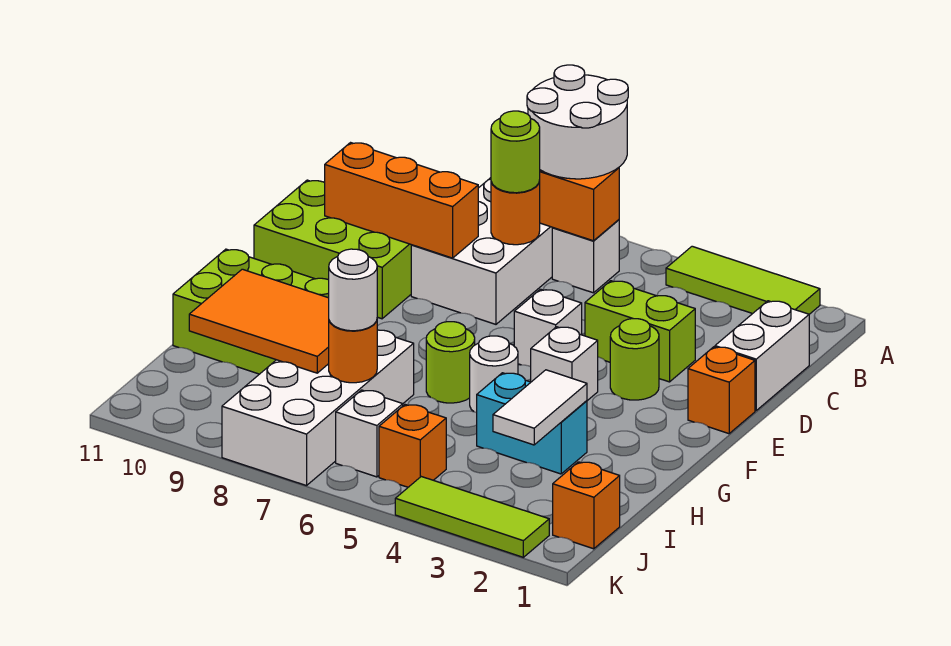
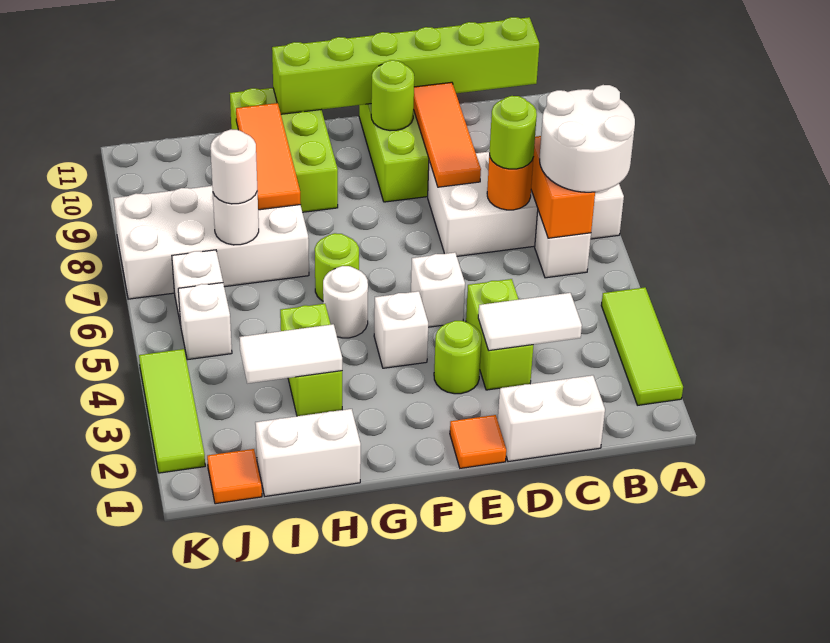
none -> lime brick B11:G11 level 2
none -> white tile C3:D3 level 2
orange brick D8:D10 level 2 -> orange tile D8:D10 level 2
orange brick E1 level 1 -> orange tile E1 level 1
none -> lime round brick E10 level 2
none -> white brick H1:I1 level 1
cyan brick H3:H4 level 1 -> lime brick H3:H4 level 1
orange tile H8:I10 level 2 -> orange tile H8:H10 level 2
orange round brick I7 level 2 -> white round brick I7 level 2
orange brick J1 level 1 -> orange tile J1 level 1
orange brick J5 level 1 -> white brick J5 level 1

